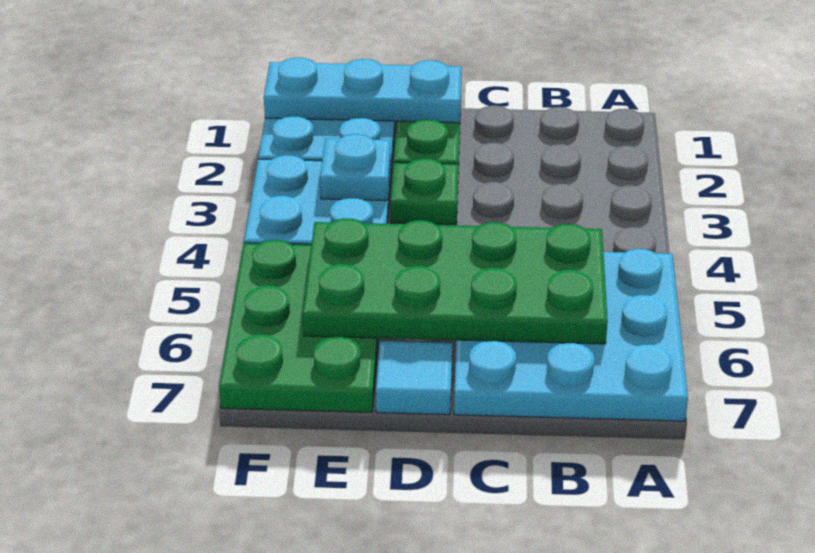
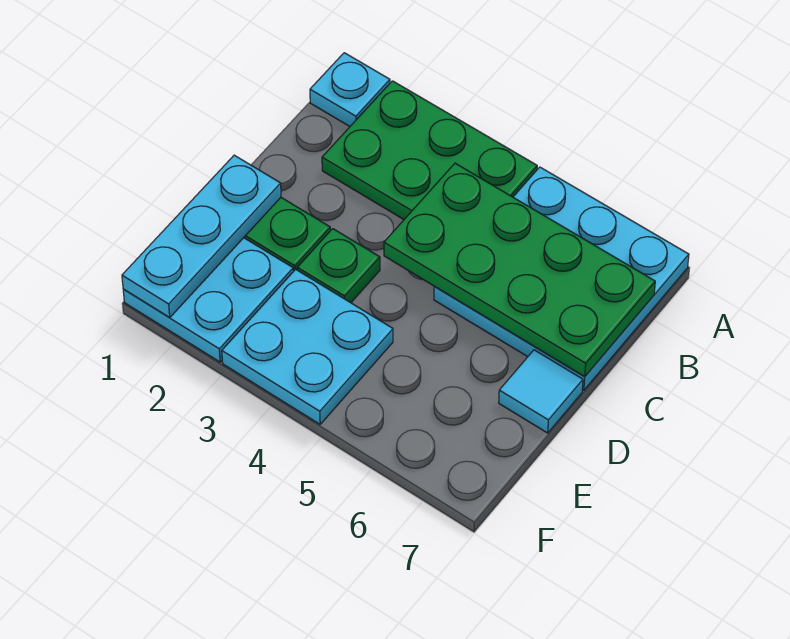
green plate B5:E6 level 2 -> green plate B4:C7 level 2
cyan plate E3 level 2 -> cyan plate A1 level 1
green plate E5:F7 level 1 -> green plate A2:B4 level 1

